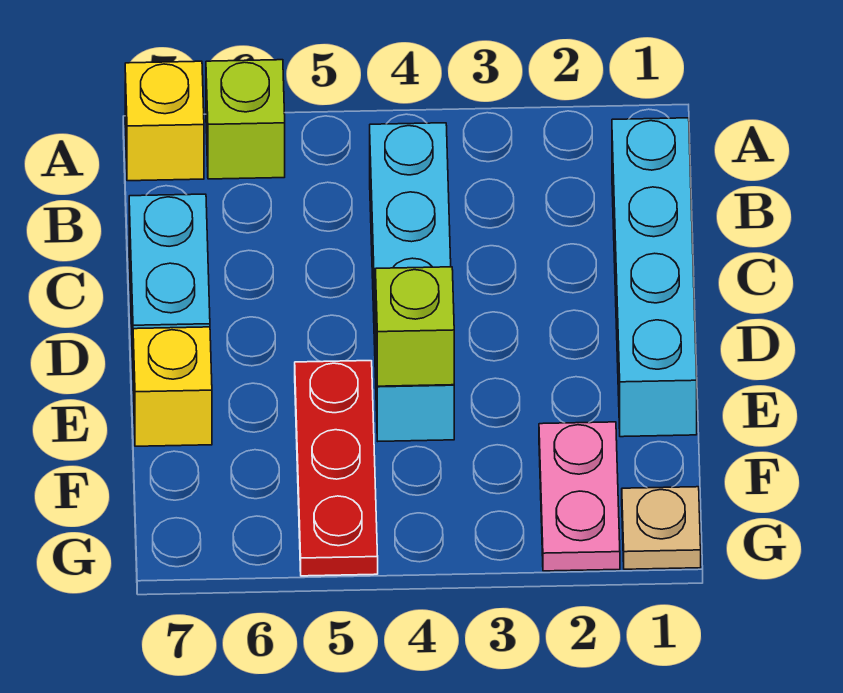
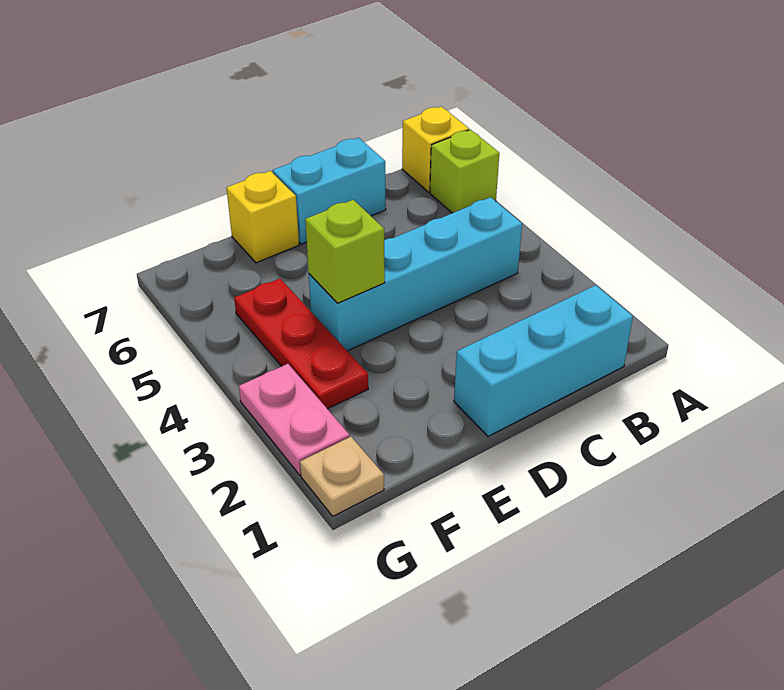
cyan brick B1:E1 level 1 -> cyan brick B1:D1 level 1
red plate E5:G5 level 1 -> red plate F3:F5 level 1
pink plate F2:G2 level 1 -> pink plate G2:G3 level 1

